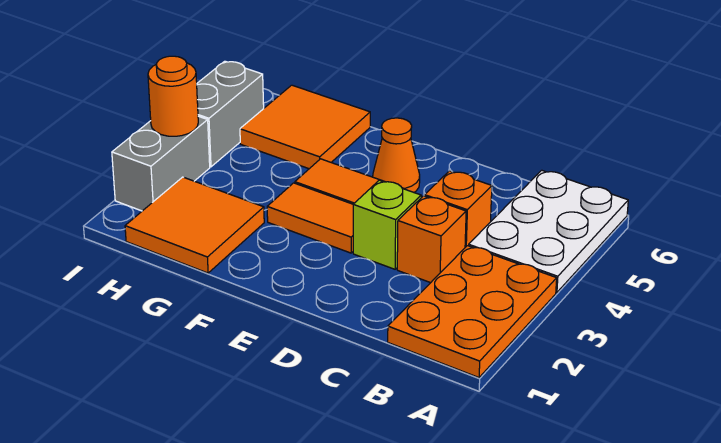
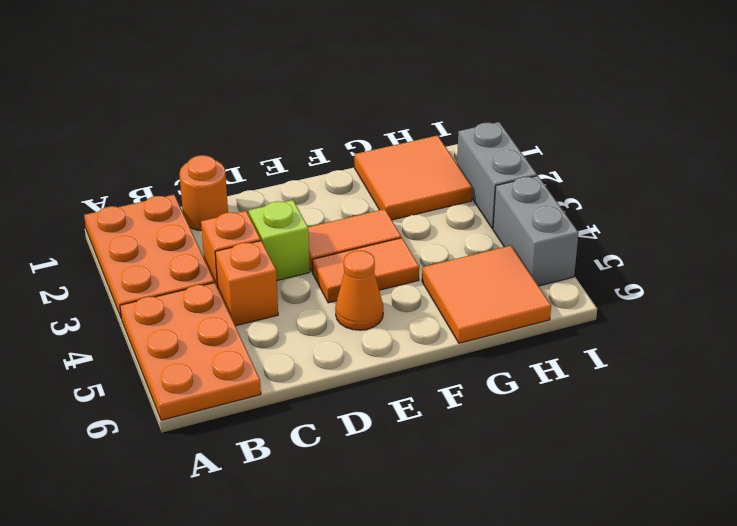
white plate A4:B6 level 1 -> orange plate A4:B6 level 1
orange round brick I3 level 2 -> orange round brick C1 level 1

